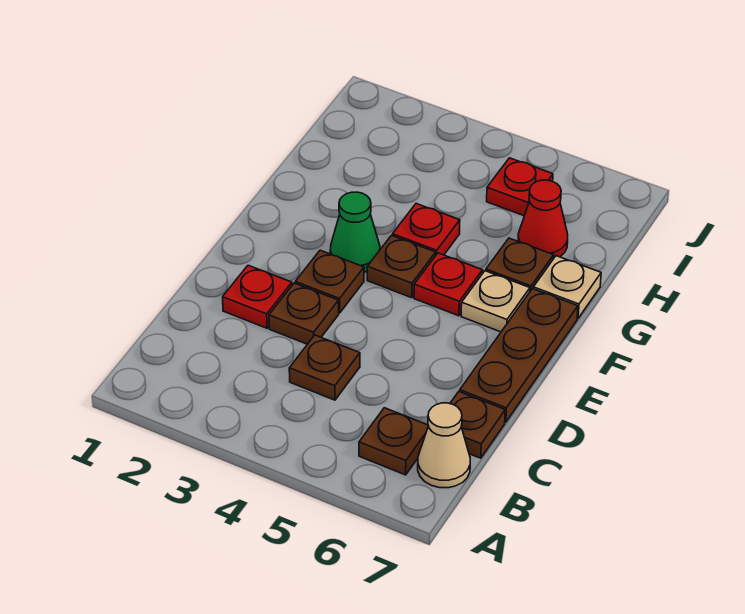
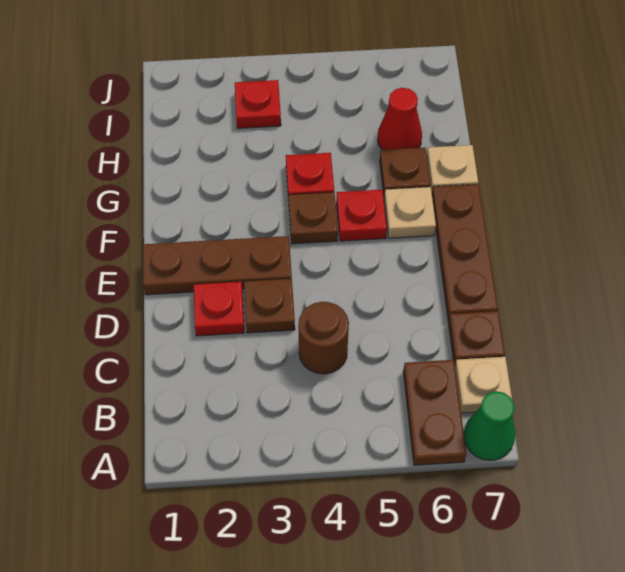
brown plate B6 level 1 -> brown plate A6:B6 level 1
tan cone B7 level 1 -> tan plate B7 level 1
brown plate C4 level 1 -> brown round brick C4 level 1
brown plate E3 level 1 -> brown plate E1:E3 level 1
green cone F3 level 1 -> green cone A7 level 1
red plate I5 level 1 -> red plate I3 level 1

